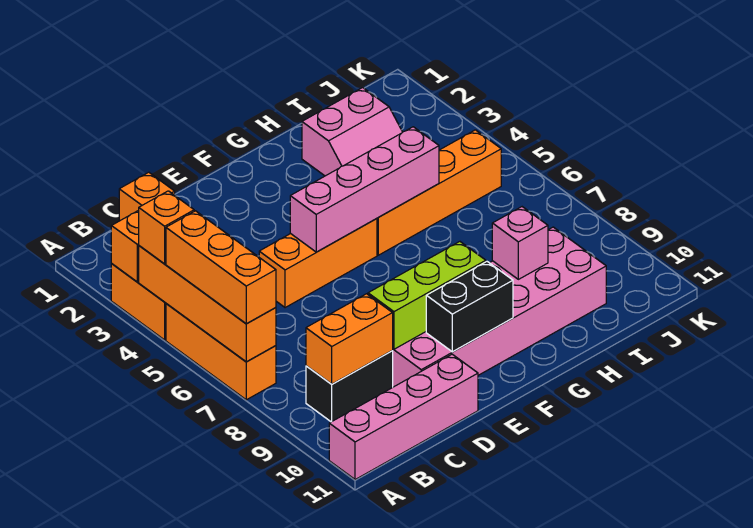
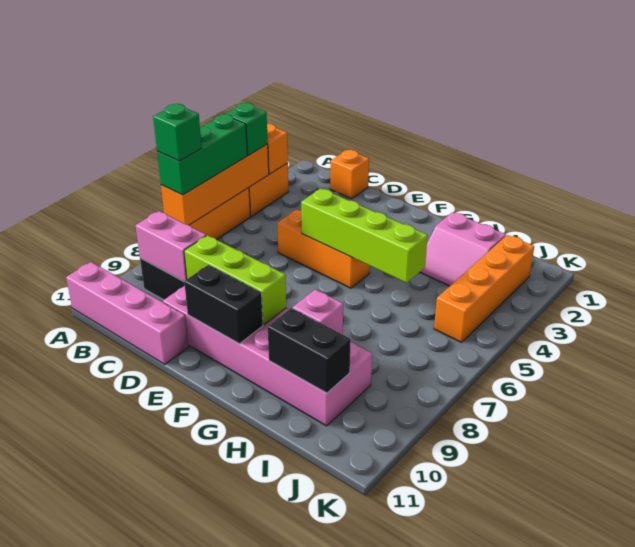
orange brick A4 level 3 -> green brick A4 level 3
orange brick A5:A7 level 3 -> green brick A5:A7 level 3
none -> green brick A7 level 4
orange brick B9:C9 level 2 -> pink brick B9:C9 level 2
pink brick E5:H5 level 2 -> lime brick E5:H5 level 2
orange brick G5:J5 level 1 -> orange brick J2:J5 level 1
none -> black brick H10:I10 level 2

